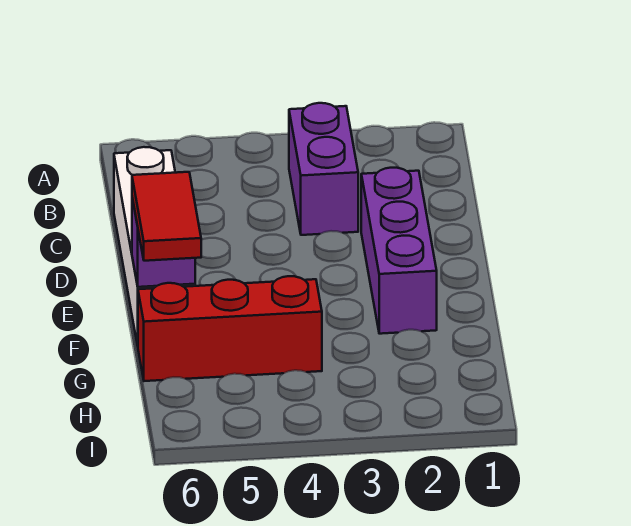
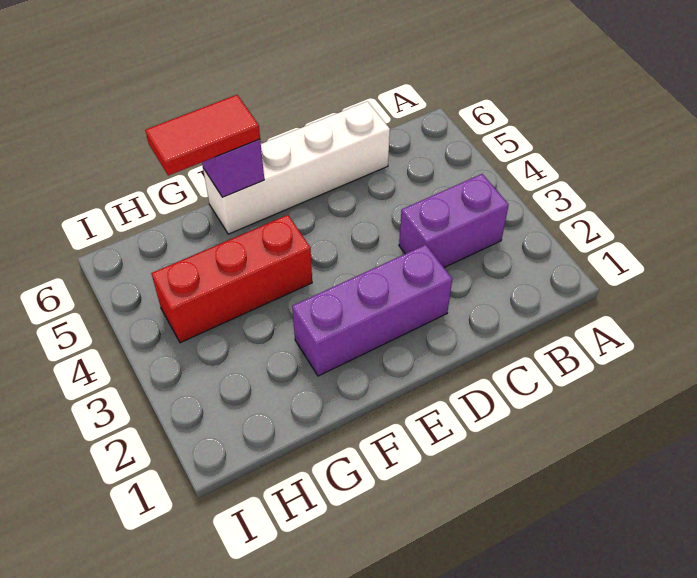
red brick G4:G6 level 1 -> red brick F4:H4 level 1

